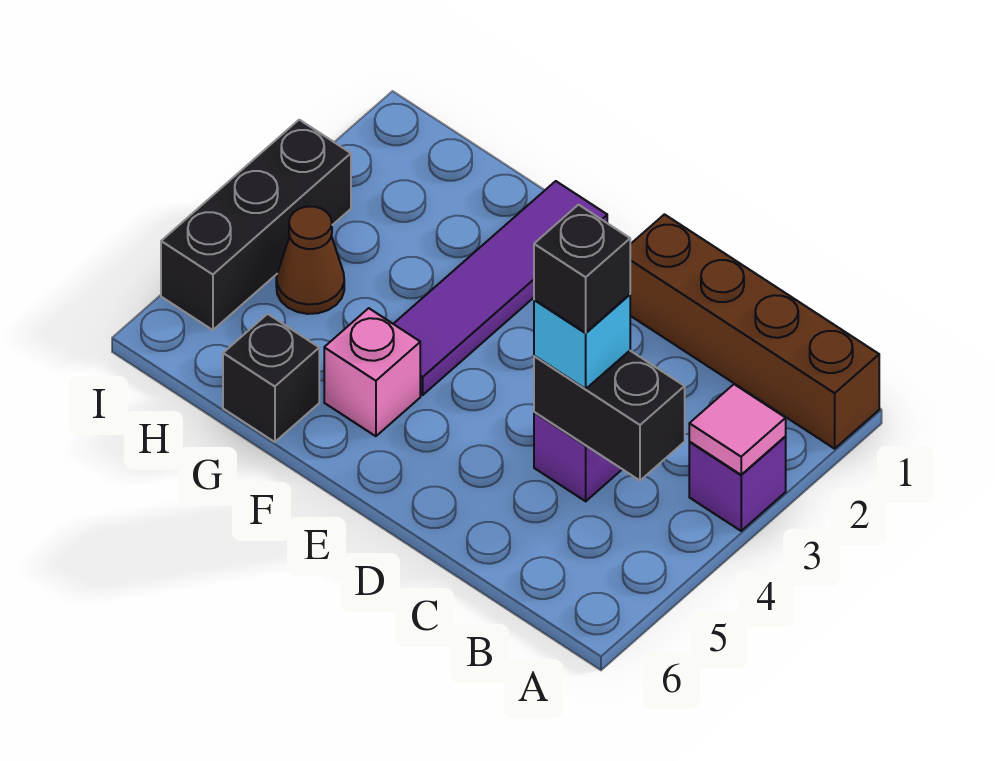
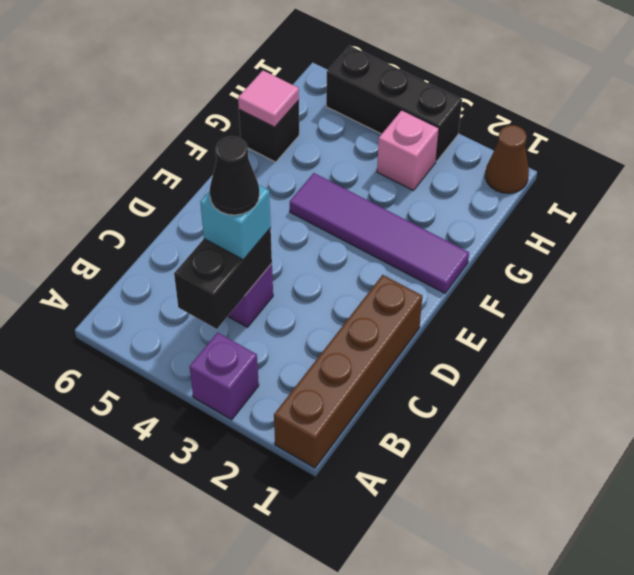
pink tile A3 level 2 -> pink tile G6 level 2
black brick C4 level 4 -> black cone C4 level 4
pink brick F5 level 1 -> pink brick H3 level 1
brown cone H4 level 1 -> brown cone I1 level 1

